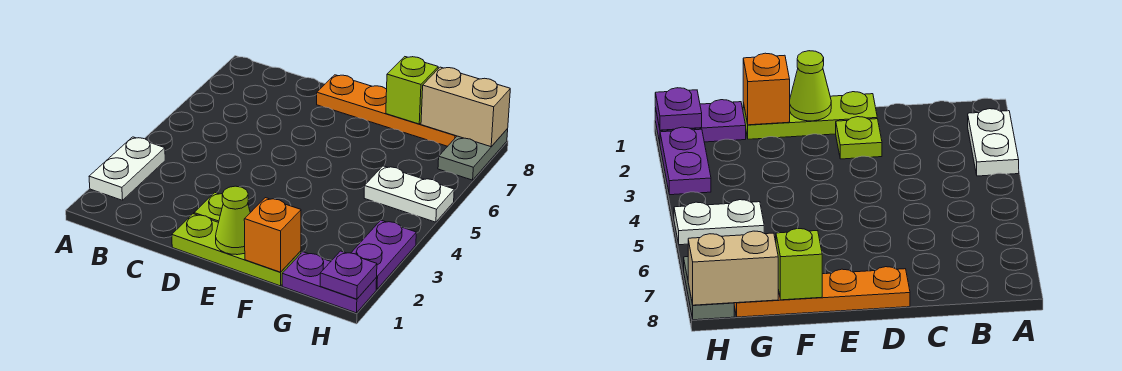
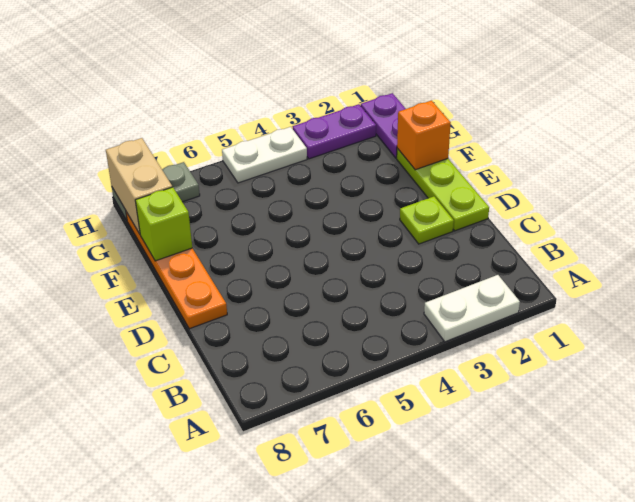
lime cone E1 level 2 -> none
white plate G5:H5 level 1 -> white plate H4:H5 level 1
purple plate H1 level 2 -> none

